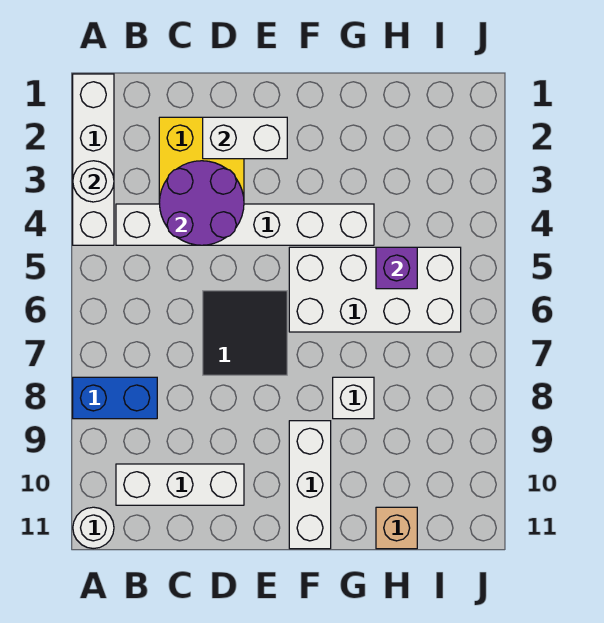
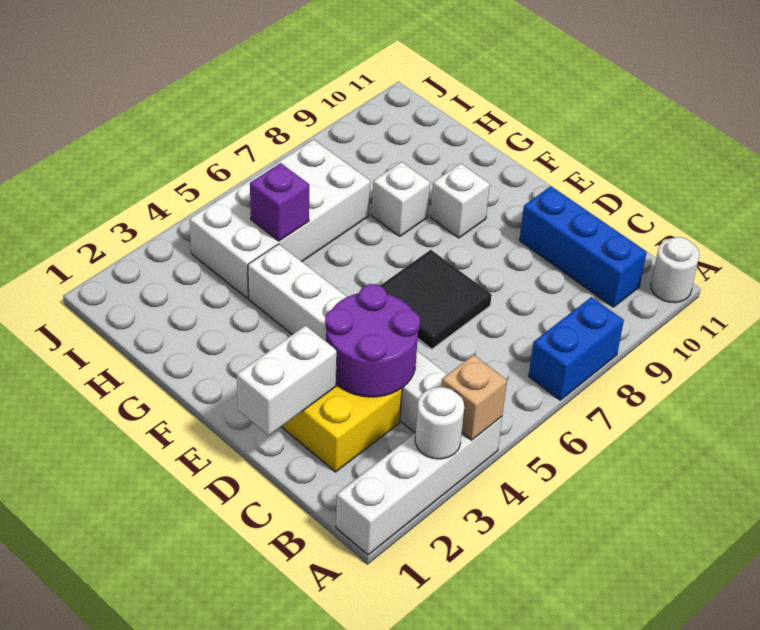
blue brick A8:B8 level 1 -> blue brick A7:A8 level 1
white brick B10:D10 level 1 -> blue brick B10:D10 level 1
white brick D2:E2 level 2 -> white brick D1:D2 level 2
white brick F5:I6 level 1 -> white brick H4:I7 level 1
white brick F9:F11 level 1 -> white brick F9 level 1
tan brick H11 level 1 -> tan brick A4 level 2

